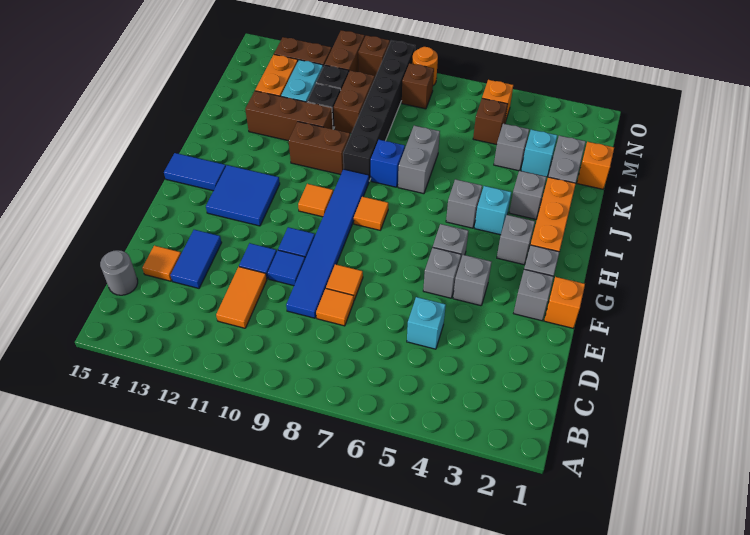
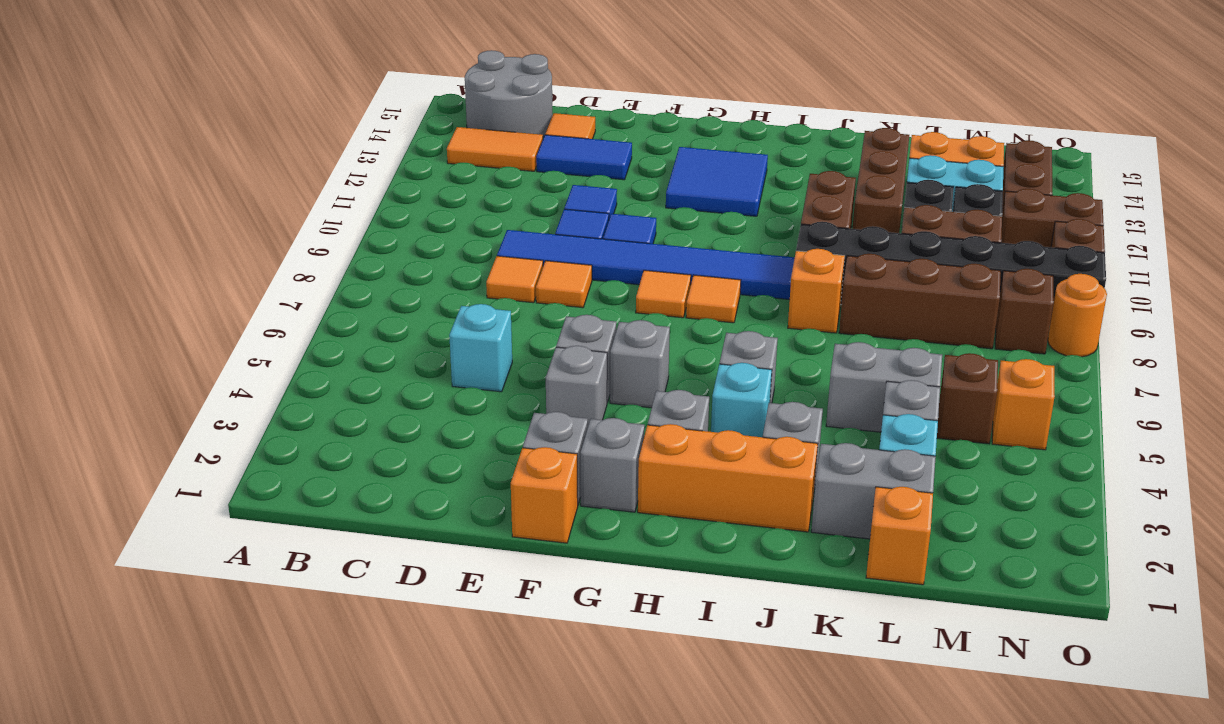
orange tile C11:D11 level 1 -> orange tile B13:C13 level 1
grey round brick C15 level 1 -> grey round brick B14:C15 level 1
orange tile H10 level 1 -> orange tile G8 level 1
blue tile H14:H15 level 1 -> none
grey brick J7:K7 level 1 -> grey brick K5:L5 level 1
blue brick J8 level 1 -> orange brick J8 level 1
none -> brown brick K8:M8 level 1

